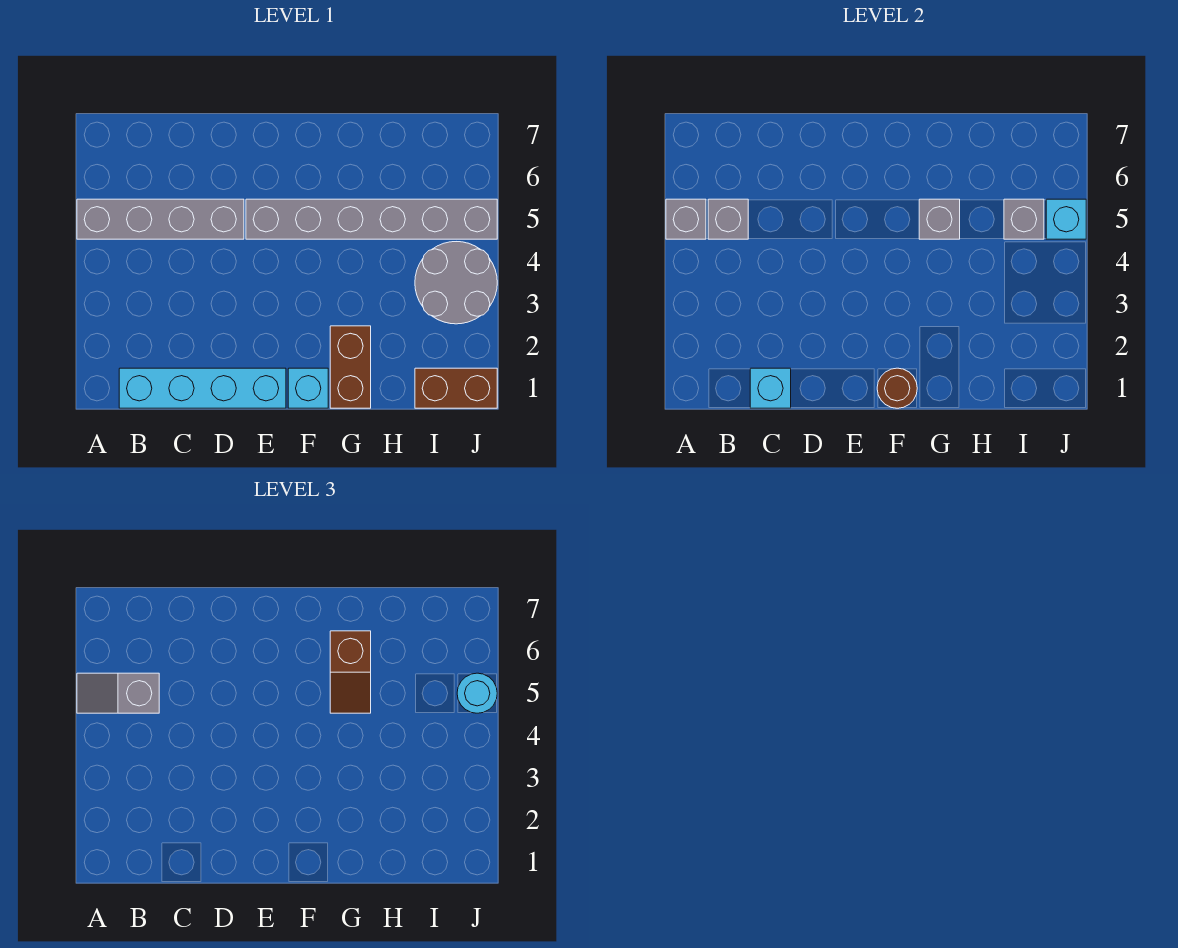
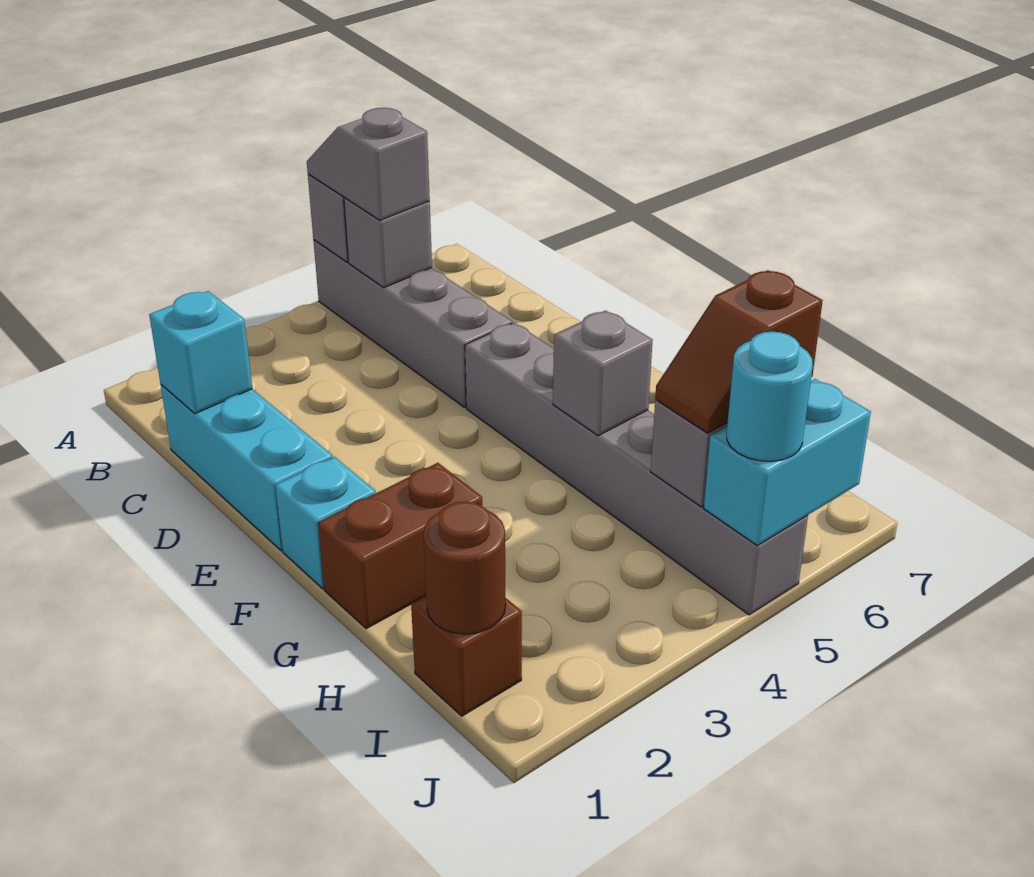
cyan brick B1:E1 level 1 -> cyan brick C1:E1 level 1
brown round brick F1 level 2 -> brown round brick I1 level 2
brown slope G5:G6 level 3 top 6 -> brown slope I5:I6 level 3 top 6
brown brick I1:J1 level 1 -> brown brick I1 level 1
grey round brick I3:J4 level 1 -> none
cyan brick J5 level 2 -> cyan brick J5:J6 level 2

